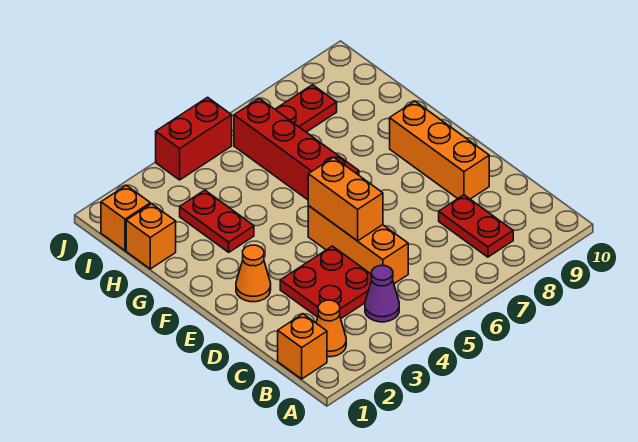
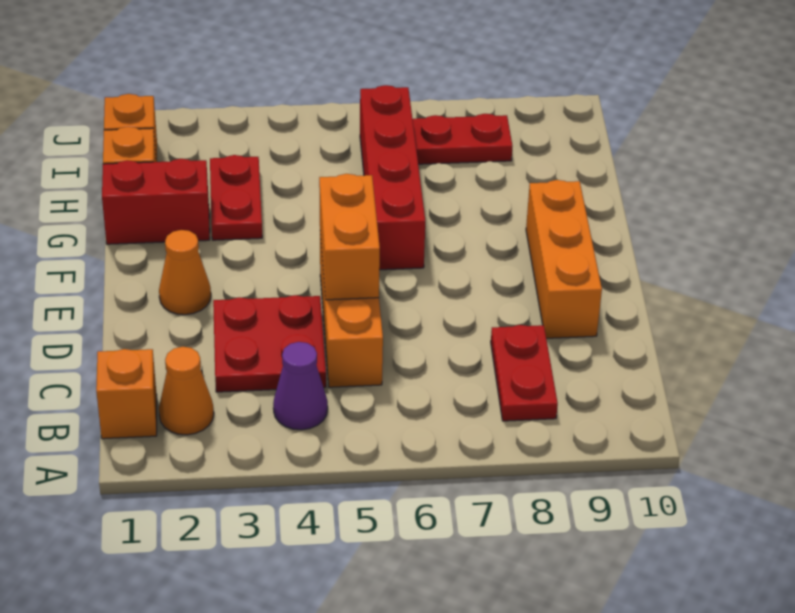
red brick J4:J5 level 1 -> red brick G1:G2 level 1

